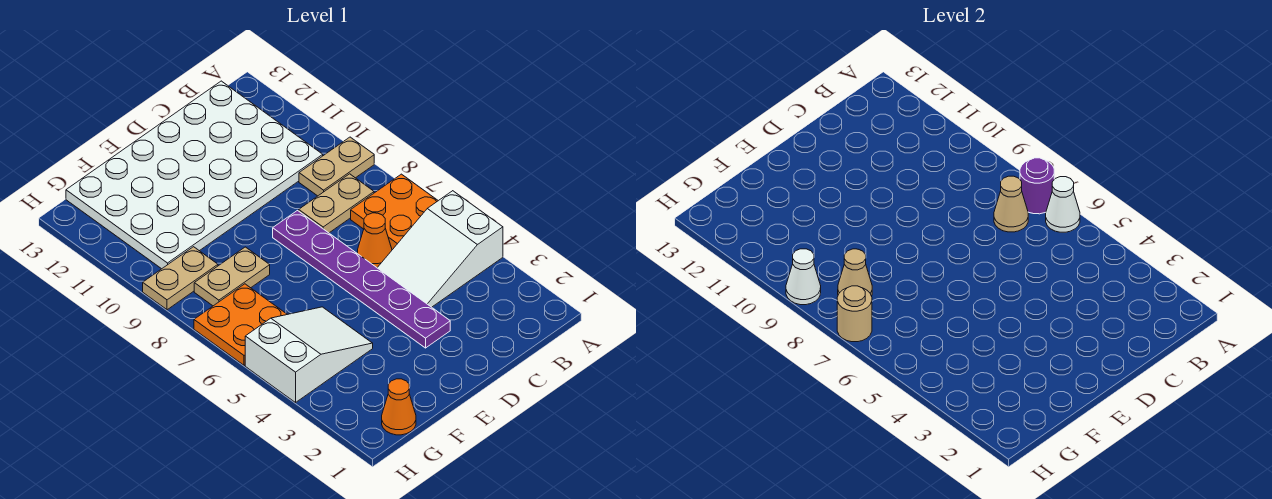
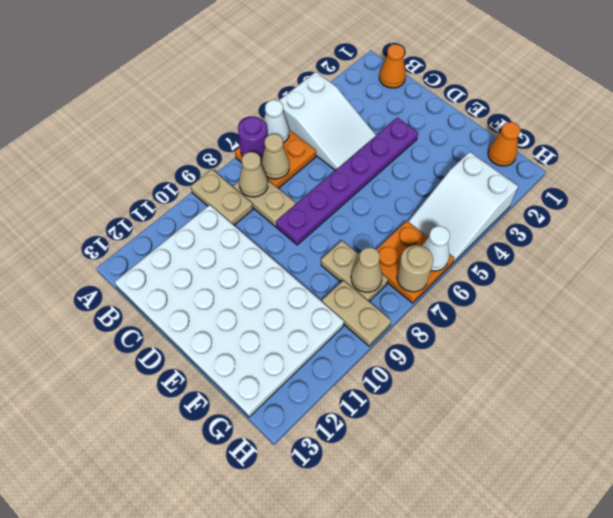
none -> tan cone B8 level 2
orange cone C6 level 1 -> orange cone B1 level 1
white slope F4:H5 level 1 top H -> white slope G3:H5 level 1 top 3
white cone H9 level 2 -> white cone H6 level 2

